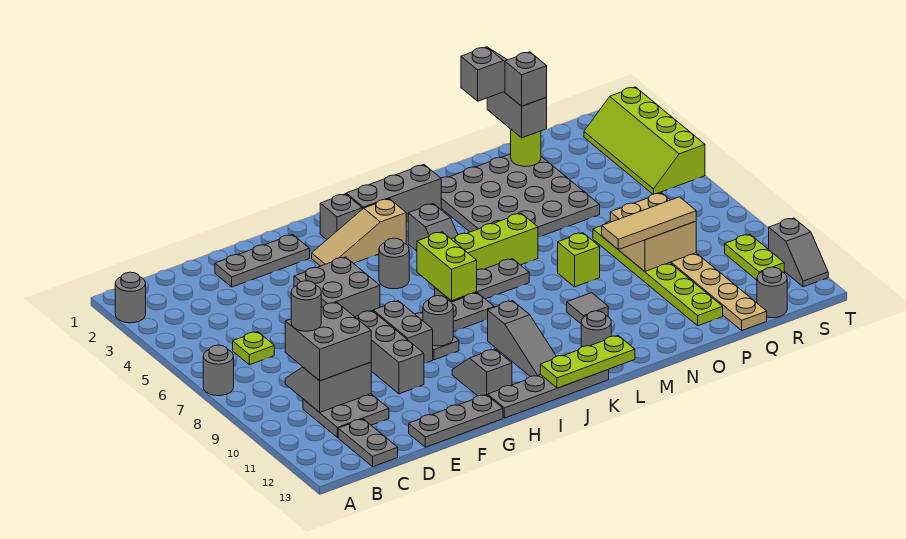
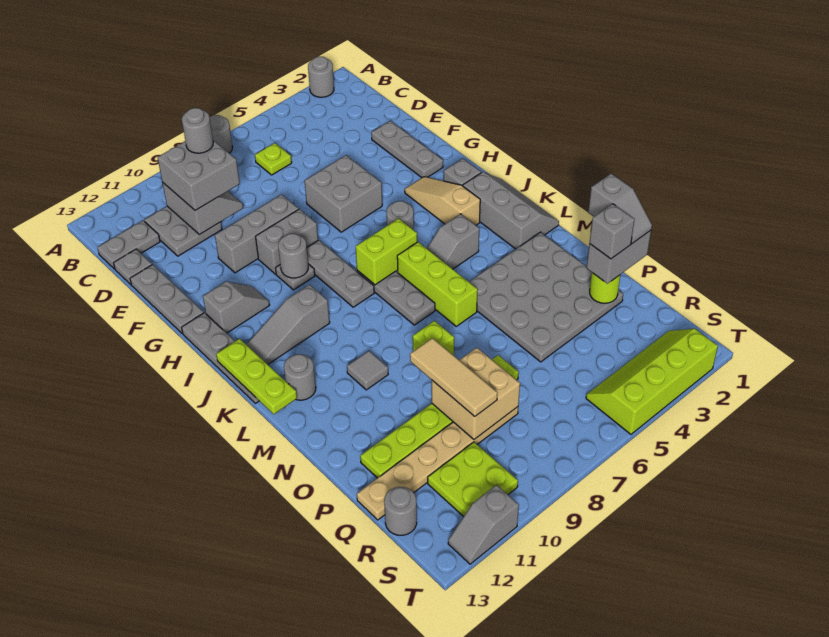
none -> grey plate D13 level 1
lime plate S10:S11 level 1 -> lime plate R10:S11 level 1

